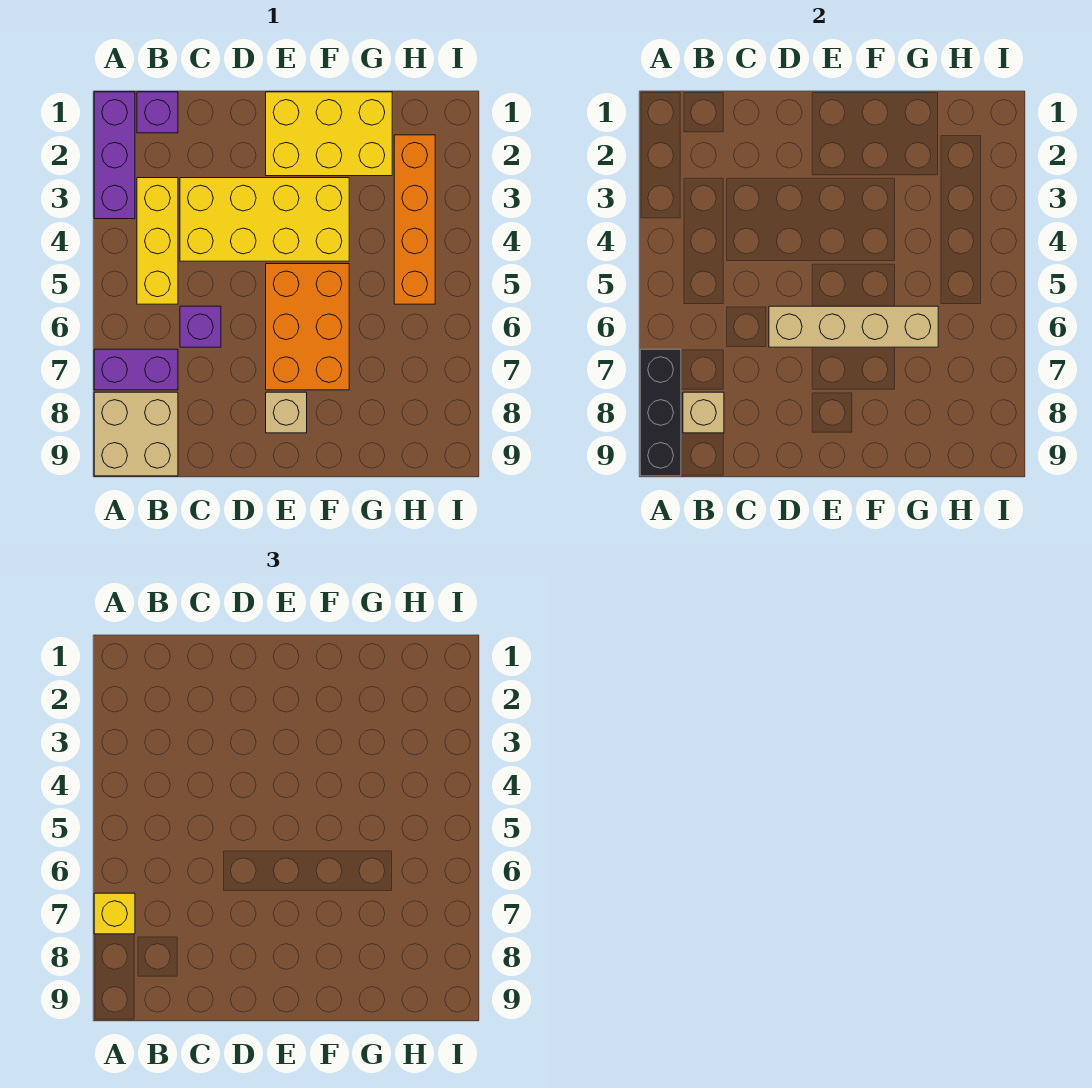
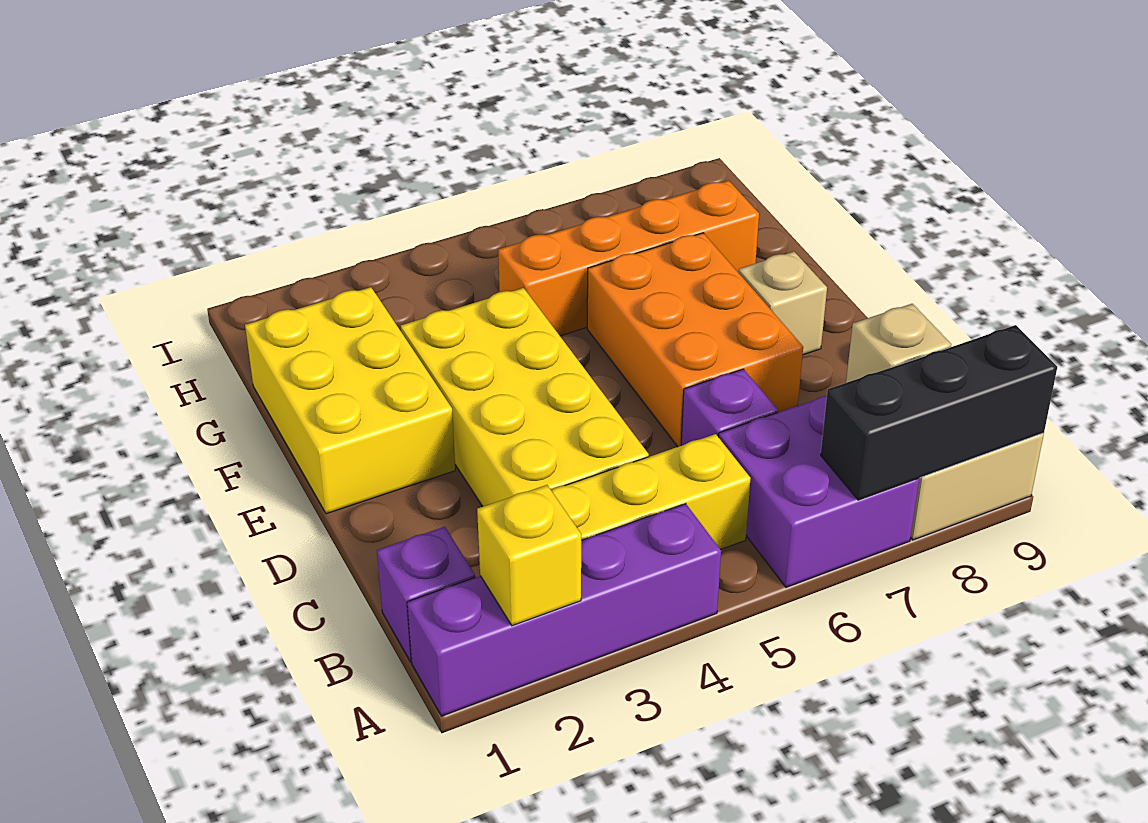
purple brick A1:A3 level 1 -> purple brick A1:A4 level 1
purple brick A7:B7 level 1 -> purple brick A6:B7 level 1
yellow brick A7 level 3 -> yellow brick A2 level 2
tan brick D6:G6 level 2 -> none
orange brick E5:F7 level 1 -> orange brick D6:F7 level 1
orange brick H2:H5 level 1 -> orange brick G5:G8 level 1

